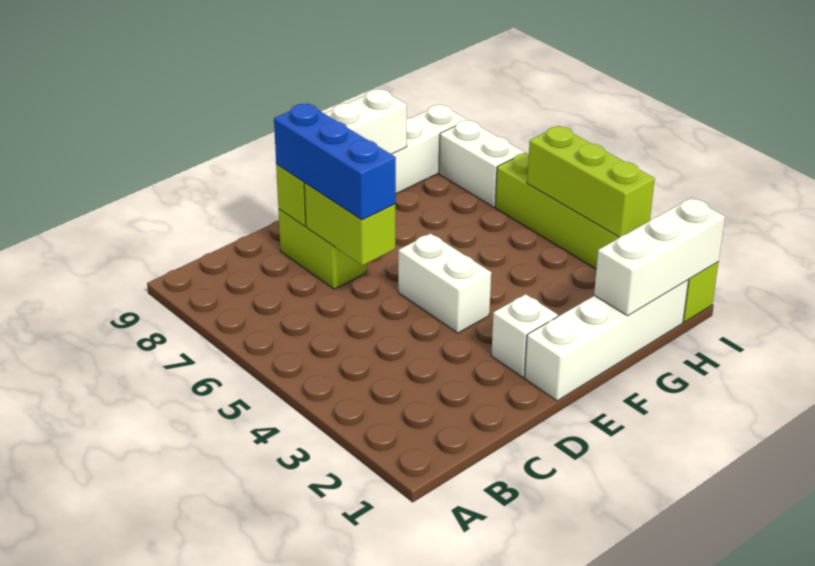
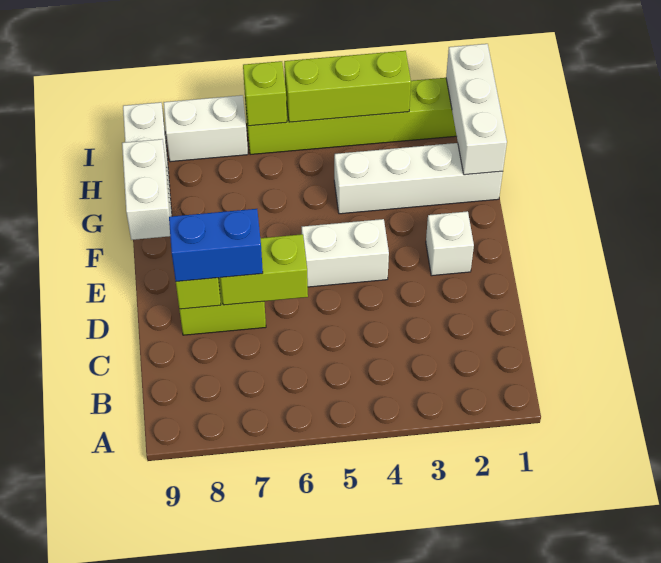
blue brick D6:D8 level 3 -> blue brick D7:D8 level 3
white brick E1:H1 level 1 -> white brick G1:G4 level 1
none -> lime brick I6 level 2

